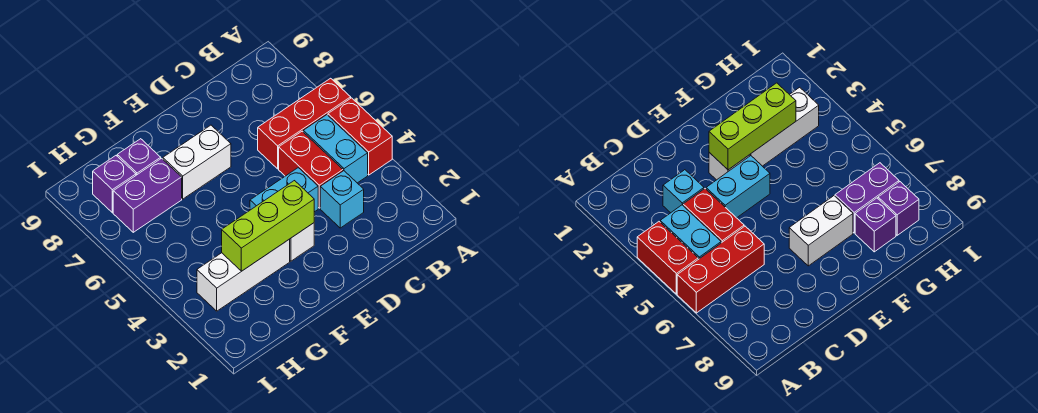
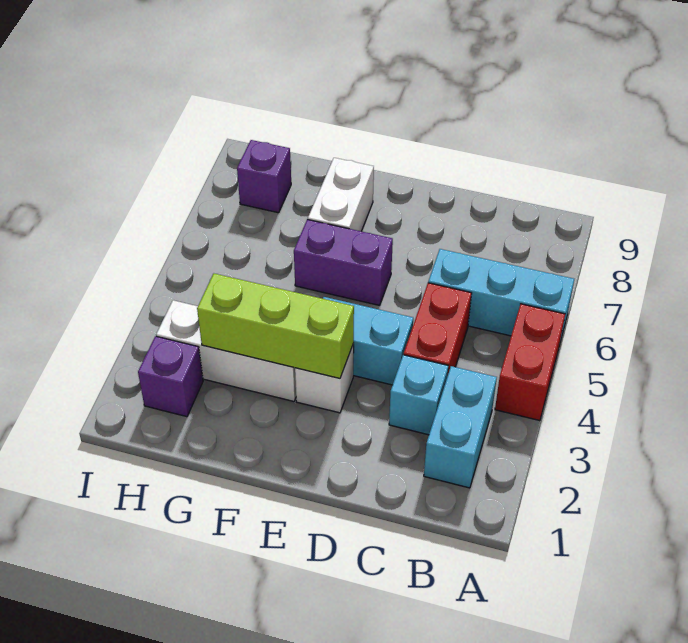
red brick A6:C6 level 1 -> cyan brick A6:C6 level 1
cyan brick B4:B5 level 1 -> cyan brick B2:B3 level 1
white brick E7:F7 level 1 -> white brick F7:F8 level 1
purple brick G7:H7 level 1 -> purple brick E6:F6 level 1
purple brick G8 level 1 -> purple brick H2 level 1

